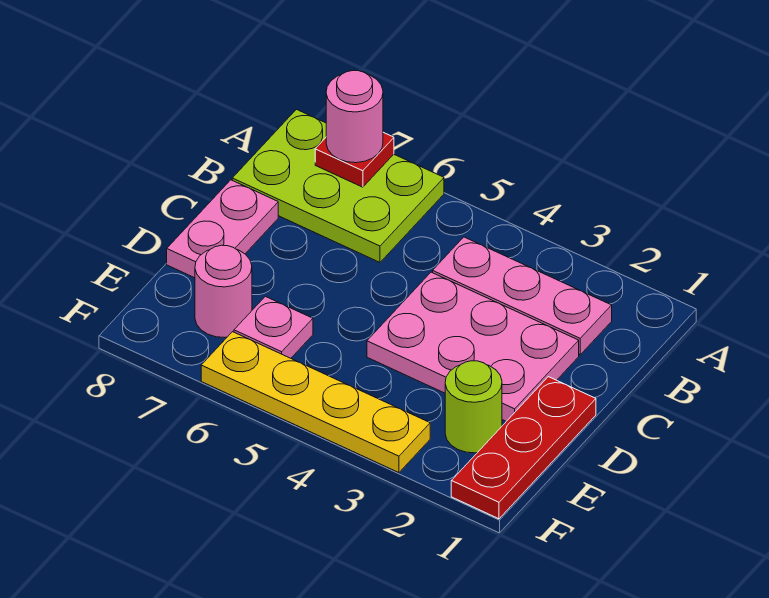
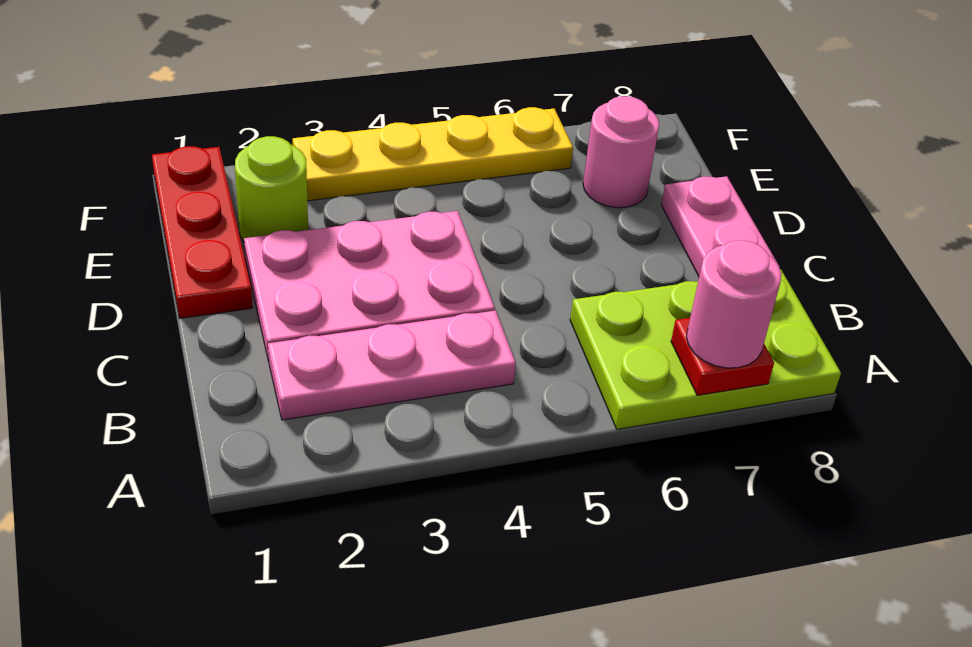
pink plate E6 level 1 -> none

